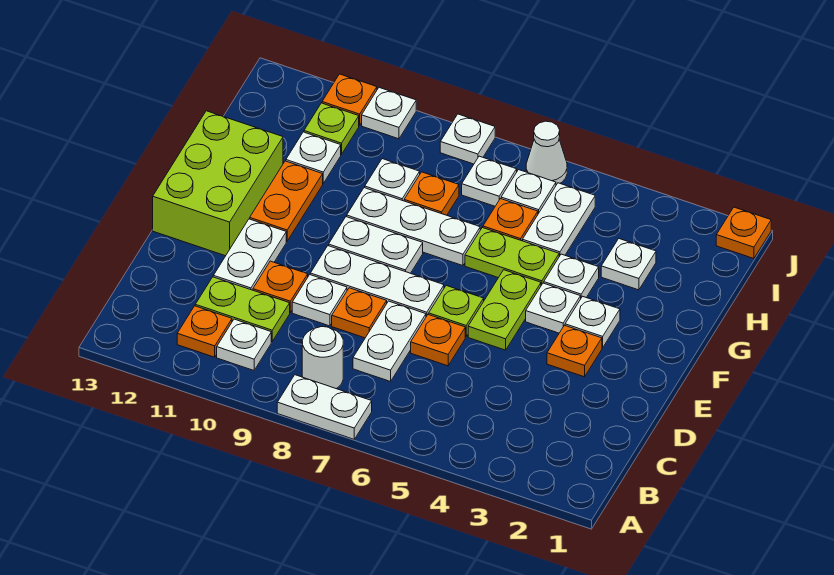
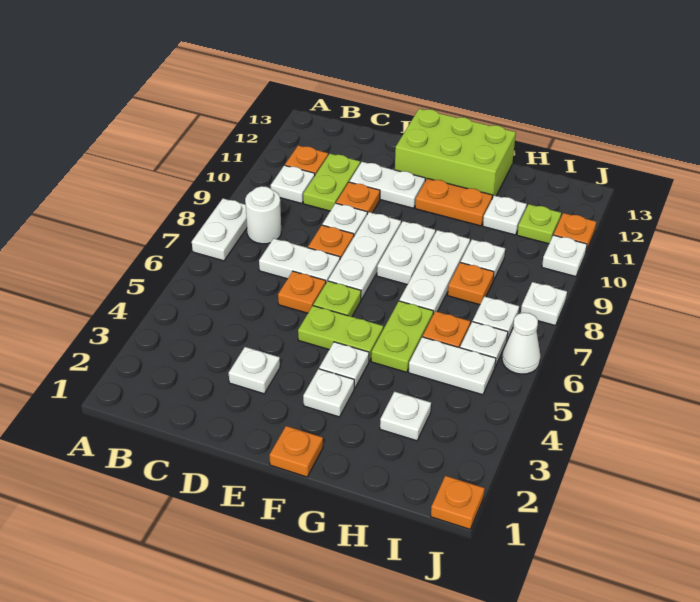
orange plate E3 level 1 -> orange plate F1 level 1
white plate G4 level 1 -> white plate D3 level 1

